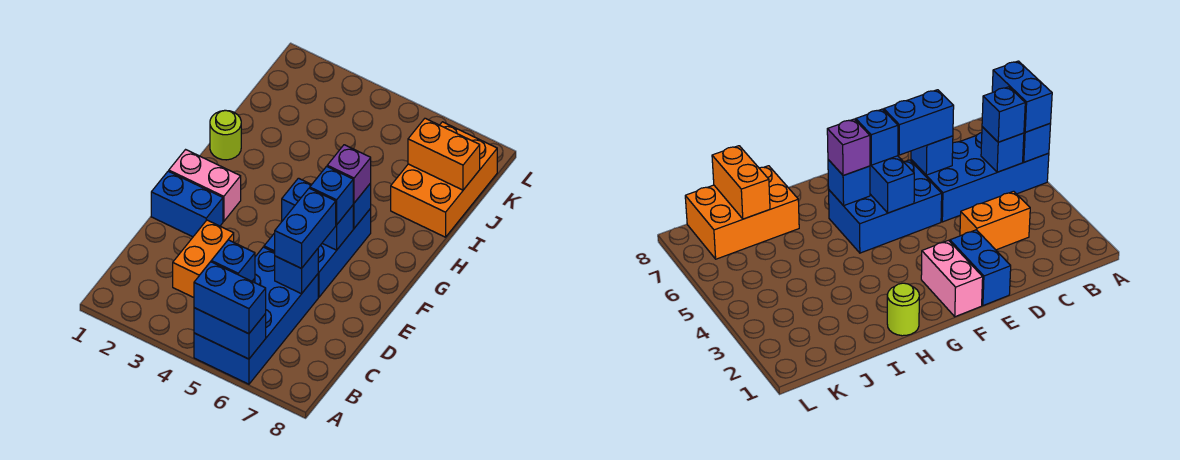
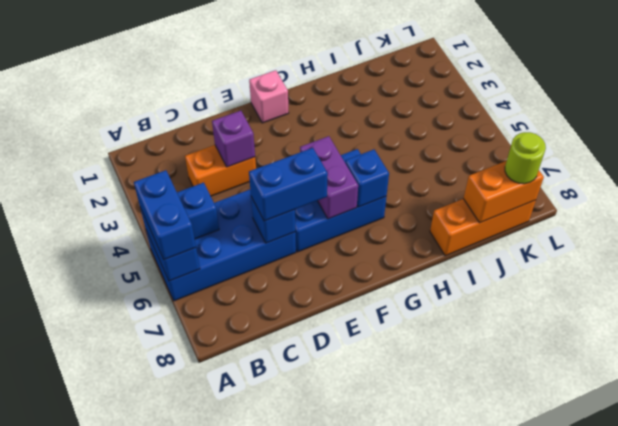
blue brick B5 level 3 -> none
blue brick E1:E2 level 1 -> none
pink brick F1:F2 level 1 -> pink brick F1 level 1
blue brick F5:F6 level 2 -> purple brick F5:F6 level 2
blue brick F6 level 3 -> none
purple brick G6 level 3 -> purple brick D3 level 2
lime round brick H1 level 1 -> lime round brick K8 level 3
orange brick I7:K8 level 1 -> orange brick I8:K8 level 1
orange brick J7:J8 level 2 -> orange brick J8:K8 level 2

